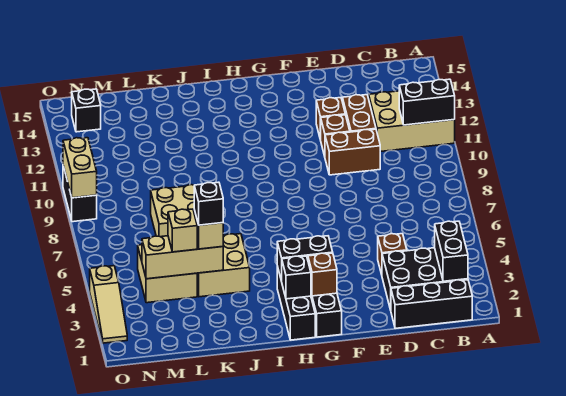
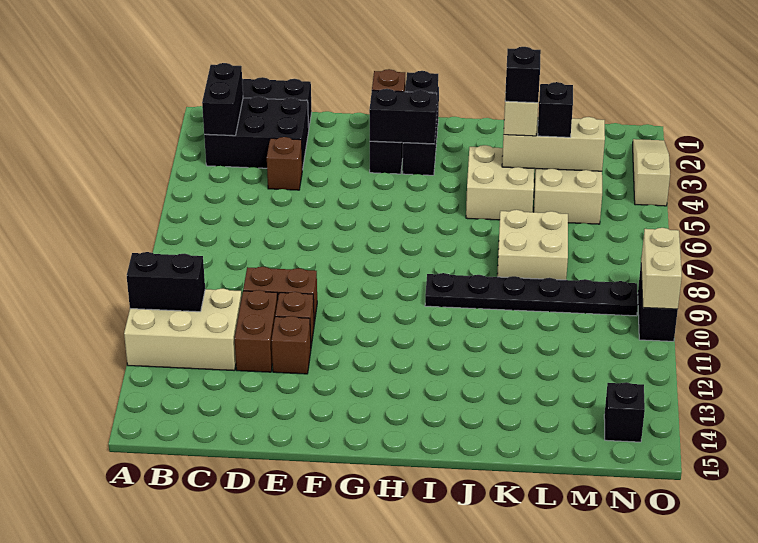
none -> black plate I9:N9 level 1
tan brick L4 level 3 -> black brick L4 level 3

